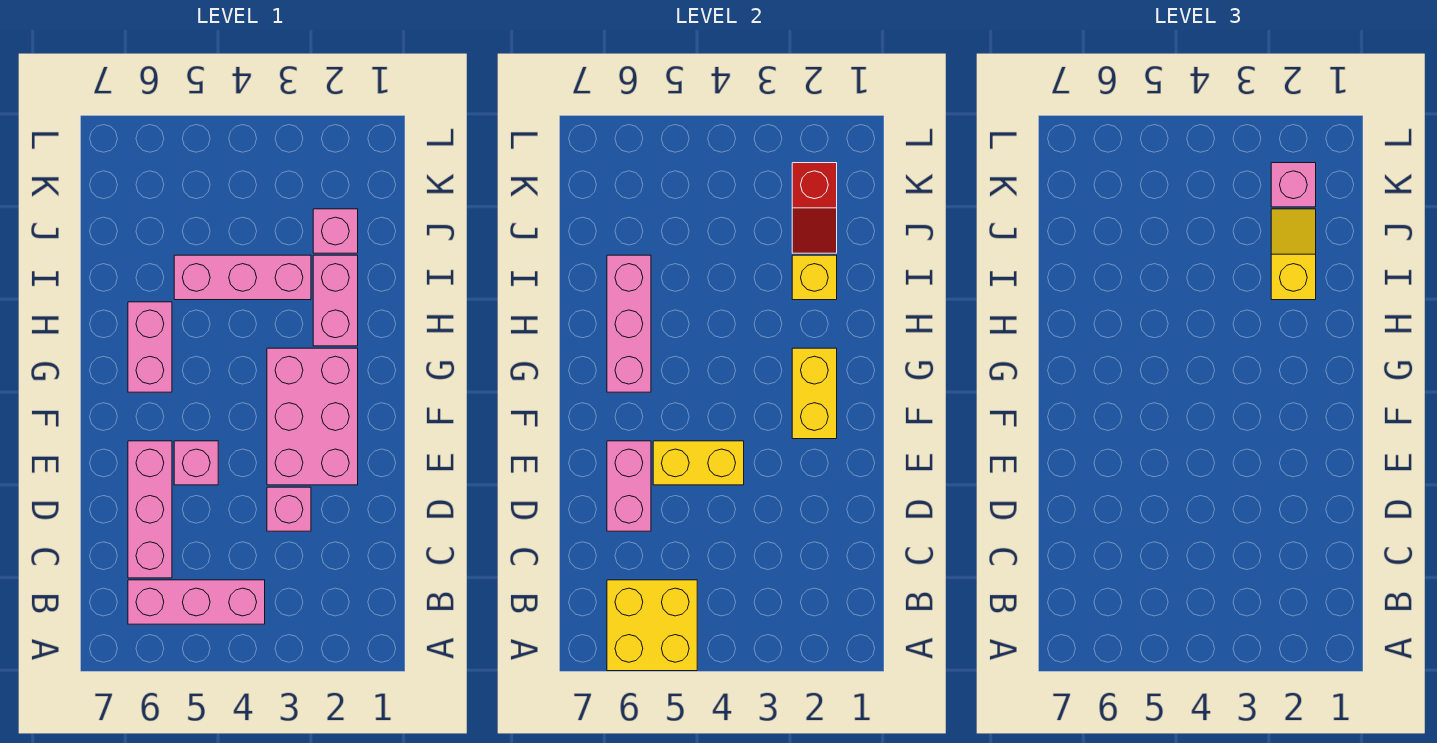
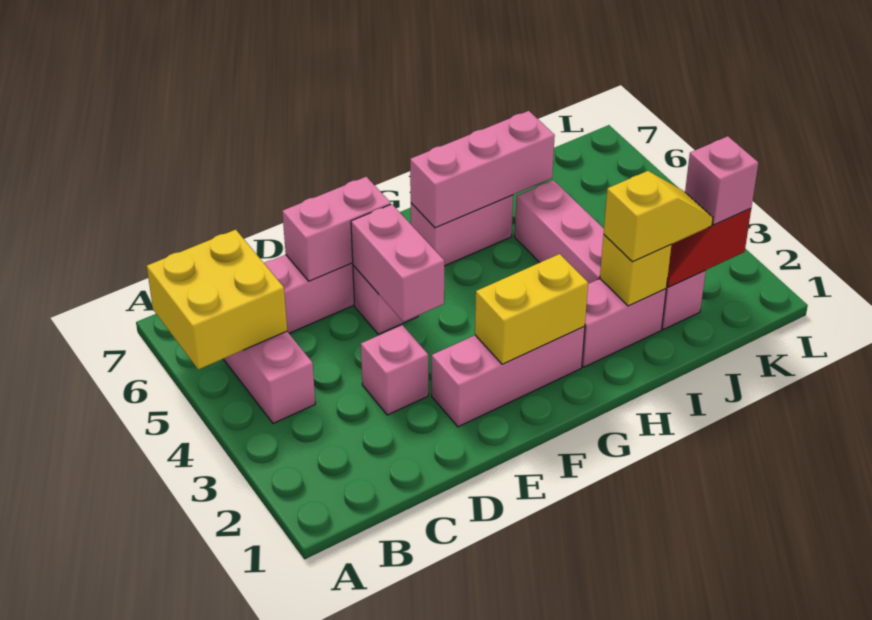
pink brick E2:G3 level 1 -> pink brick E2:G2 level 1
yellow brick E4:E5 level 2 -> pink brick E4:E5 level 2

